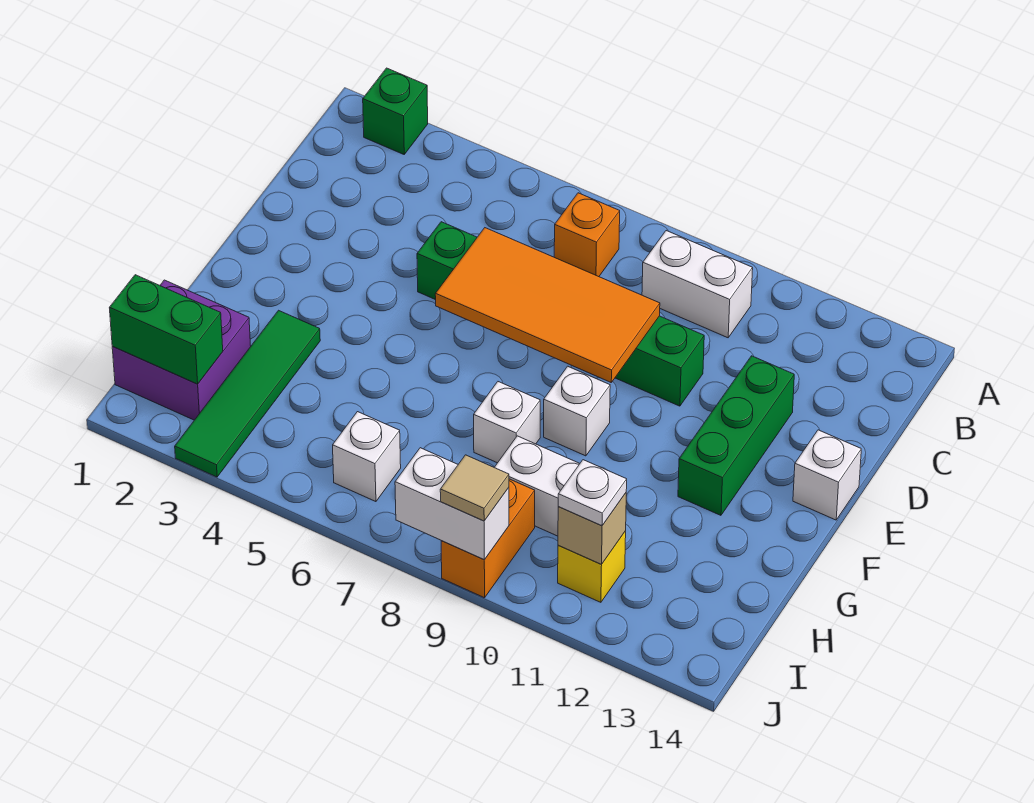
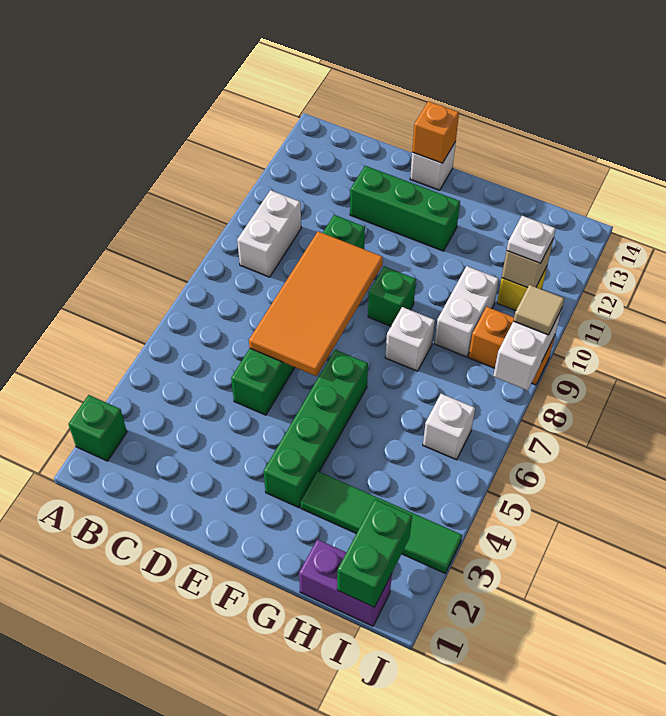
orange brick B7 level 1 -> orange brick E14 level 2
none -> green brick F3:F6 level 1
white brick F9 level 1 -> green brick F9 level 1
purple brick H1:I2 level 1 -> purple brick H1:I1 level 1

